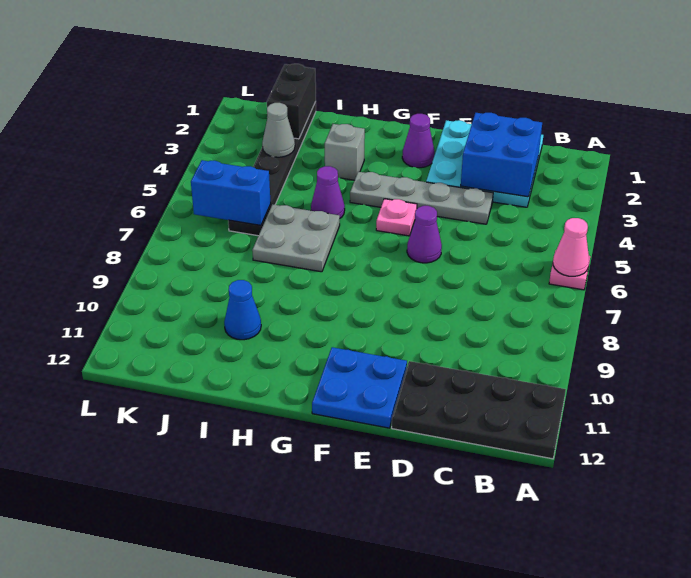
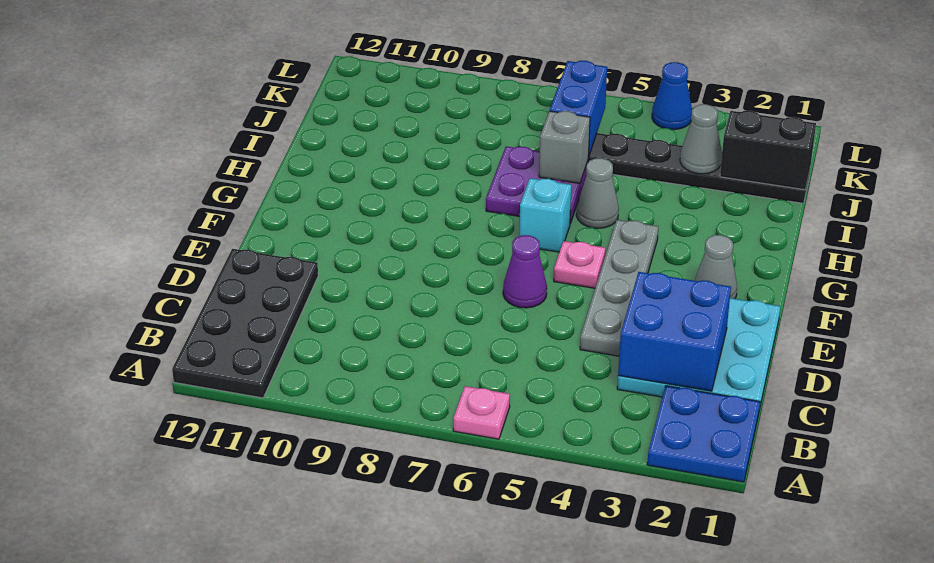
pink cone A6 level 2 -> none
blue plate E11:F12 level 1 -> blue plate A1:B2 level 1
purple cone F2 level 1 -> grey cone F2 level 1
none -> cyan brick G6 level 1
grey brick H3 level 1 -> grey brick I6 level 2
purple cone H5 level 1 -> grey cone H5 level 1
grey plate H6:I7 level 1 -> purple plate H6:I7 level 1
blue cone I10 level 1 -> blue cone L4 level 1

